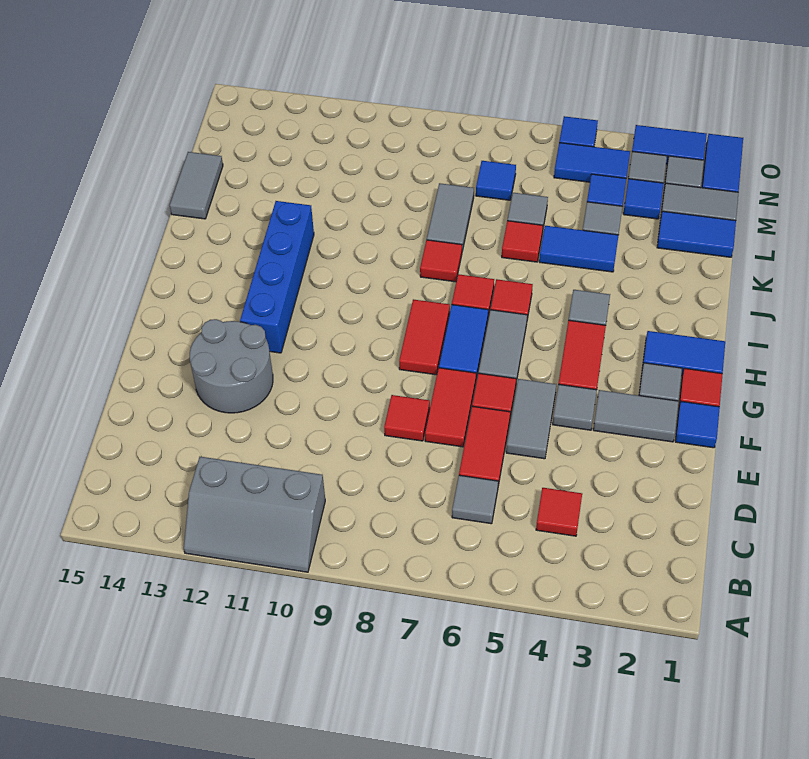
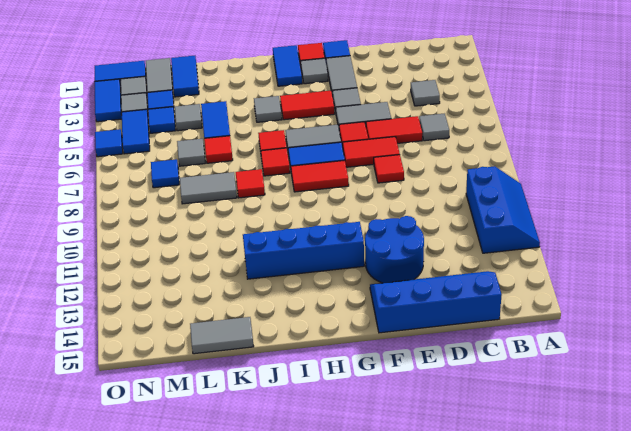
grey slope A10:B12 level 1 top B -> blue slope A10:B12 level 1 top B
red tile C4 level 1 -> grey tile C4 level 1
none -> blue slope C14:F15 level 1 top 15
grey round brick E12:F13 level 1 -> blue round brick E12:F13 level 1

